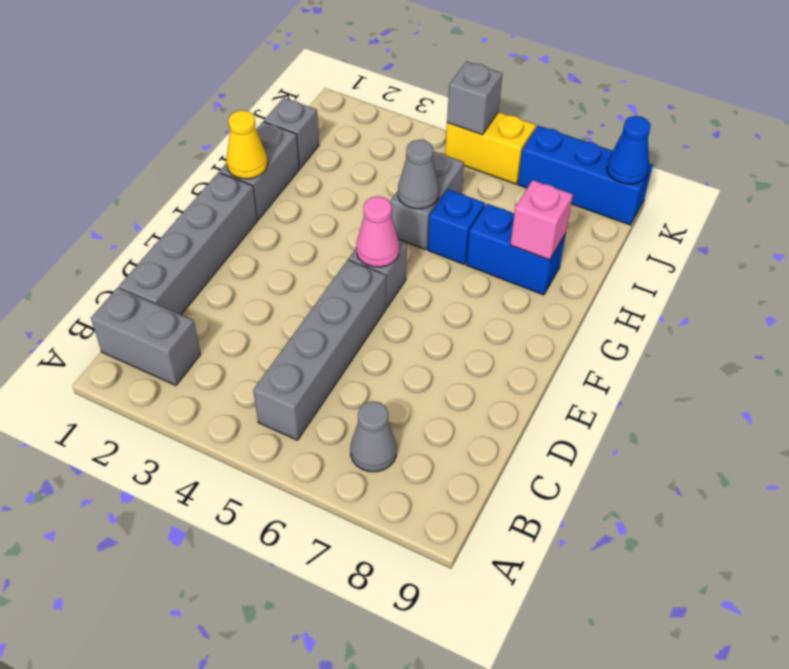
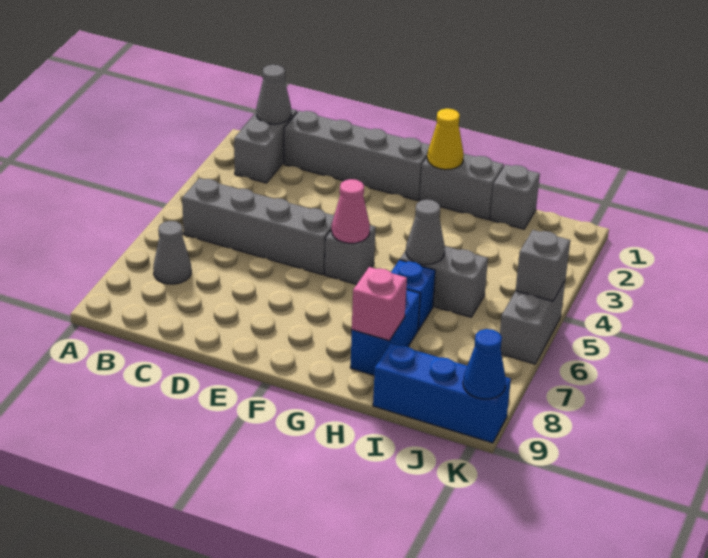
none -> grey cone B1 level 2
yellow brick K5:K6 level 1 -> grey brick K5:K6 level 1
blue brick K7:K9 level 1 -> blue brick I9:K9 level 1

